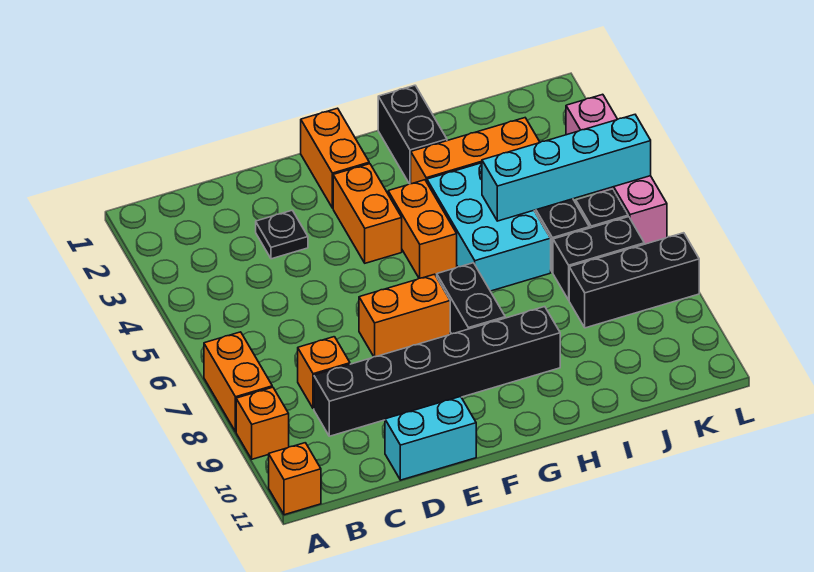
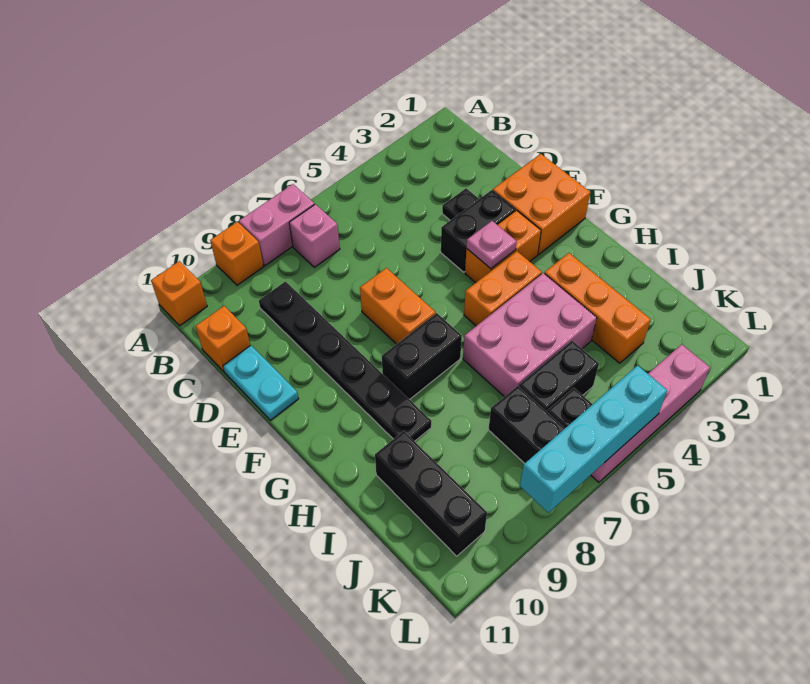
orange brick A7:A8 level 1 -> pink brick A7:A8 level 1
none -> pink brick B7 level 1
orange brick C8 level 1 -> orange brick C11 level 1
black brick C9:H9 level 1 -> black plate C9:H9 level 1
cyan brick D11:E11 level 1 -> cyan plate D11:E11 level 1
orange brick F1:F2 level 1 -> orange brick E1:F2 level 1
none -> pink plate F4 level 2
black brick H1:H2 level 1 -> black brick E3:E4 level 1
cyan brick H4:I6 level 1 -> pink brick H4:I6 level 1
cyan brick I5:L5 level 2 -> cyan brick L5:L8 level 2
black brick J8:L8 level 1 -> black brick I10:K10 level 1

